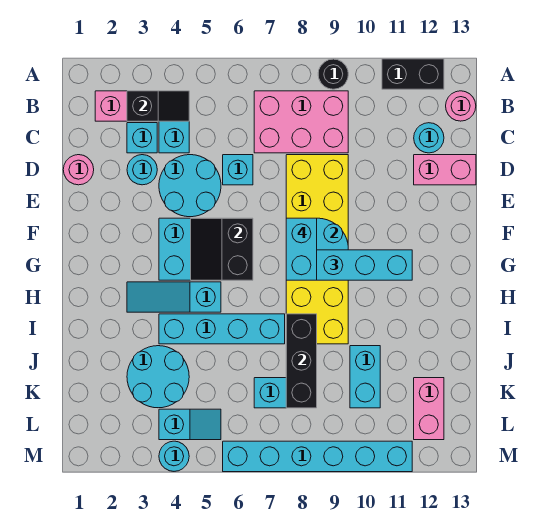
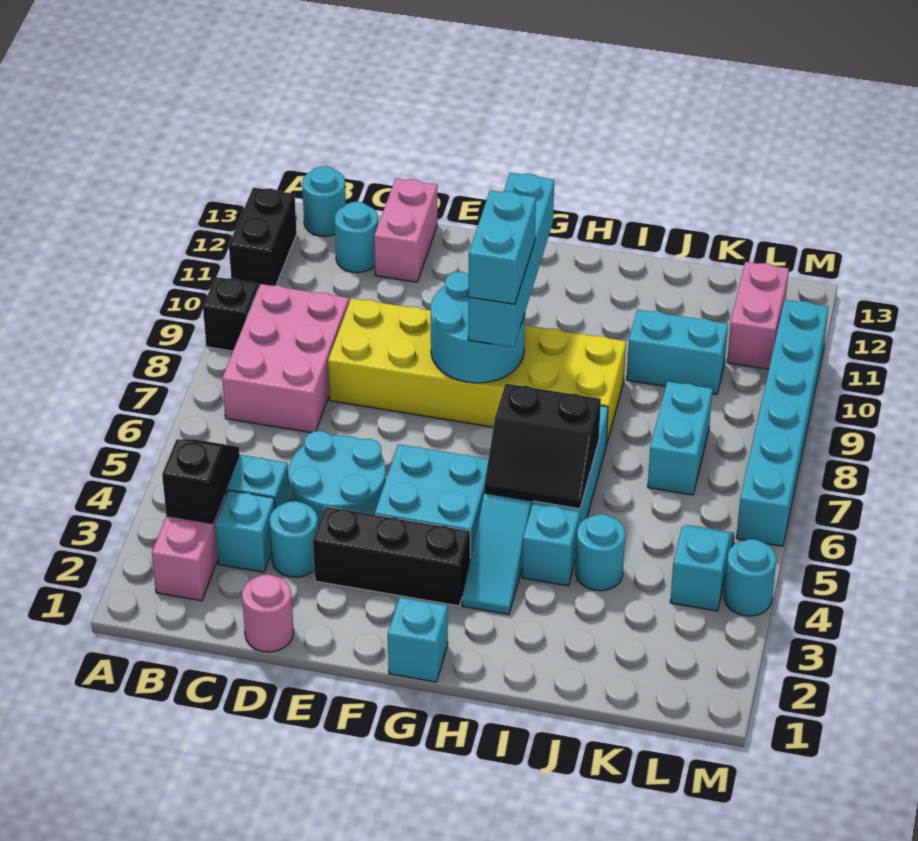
black round brick A9 level 1 -> black brick A9 level 1
pink round brick B13 level 1 -> cyan round brick B13 level 1
cyan brick D6 level 1 -> cyan brick G1 level 1
black slope F5:G6 level 2 top 6 -> black slope H5:I6 level 2 top 6
cyan brick F8:G8 level 4 -> cyan brick G8:G9 level 4
black brick I8:K8 level 2 -> black brick E3:G3 level 1
cyan round brick J3:K4 level 1 -> cyan round brick J4 level 1
pink brick K12:L12 level 1 -> pink brick L11:L12 level 1

